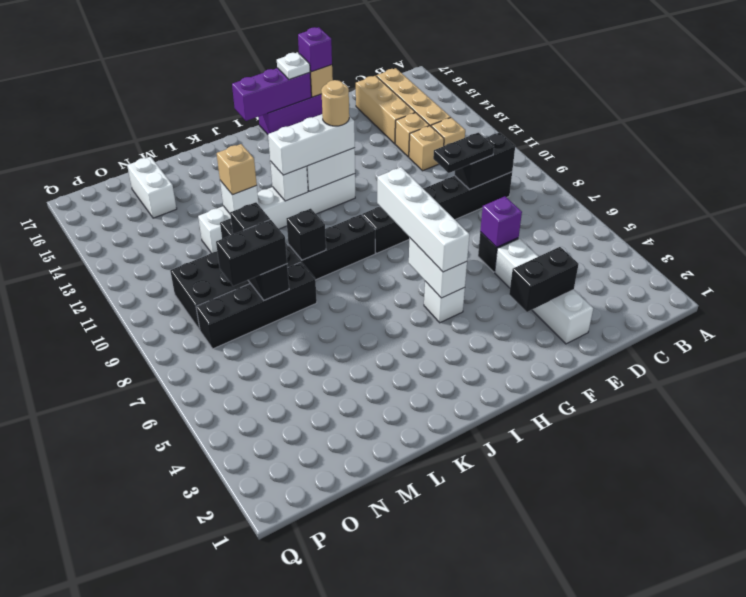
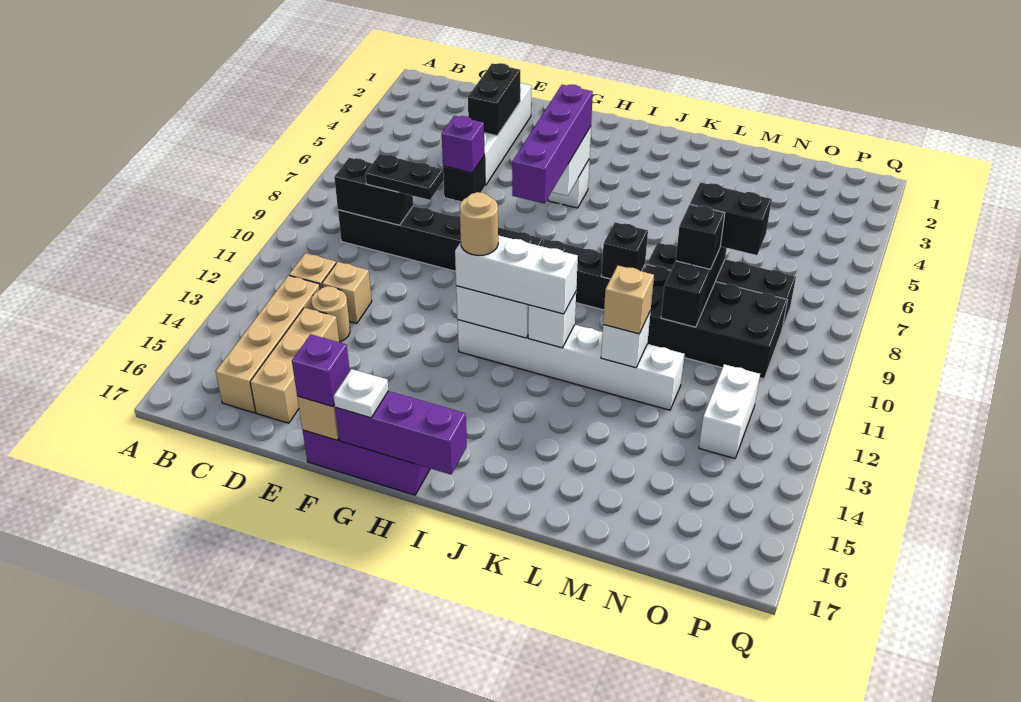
tan brick D13 level 1 -> tan round brick D13 level 1
black brick E3:F3 level 2 -> black brick E3:E4 level 2
white brick H5:H8 level 3 -> purple brick H5:H8 level 3
white brick N15:N16 level 1 -> white brick O12:O13 level 1

